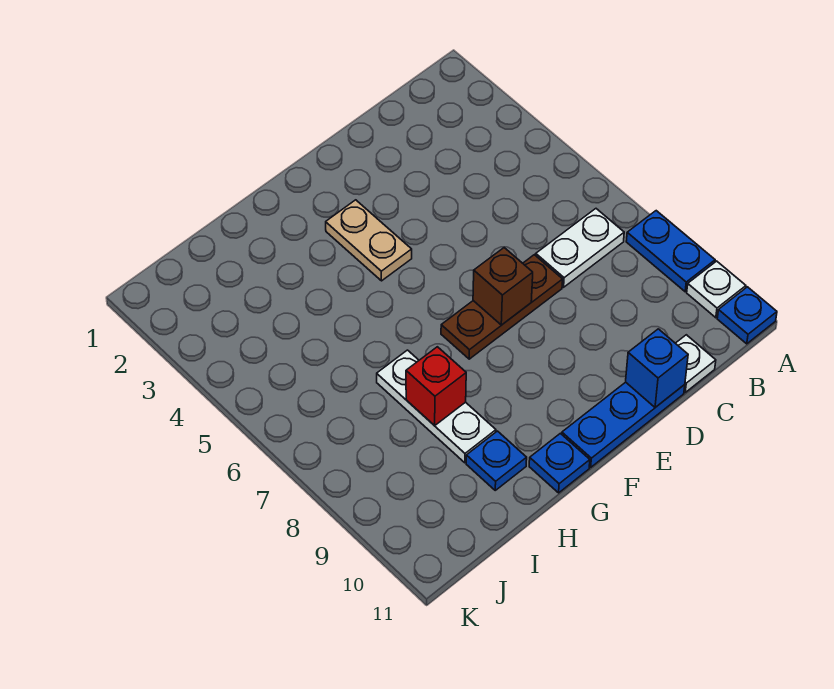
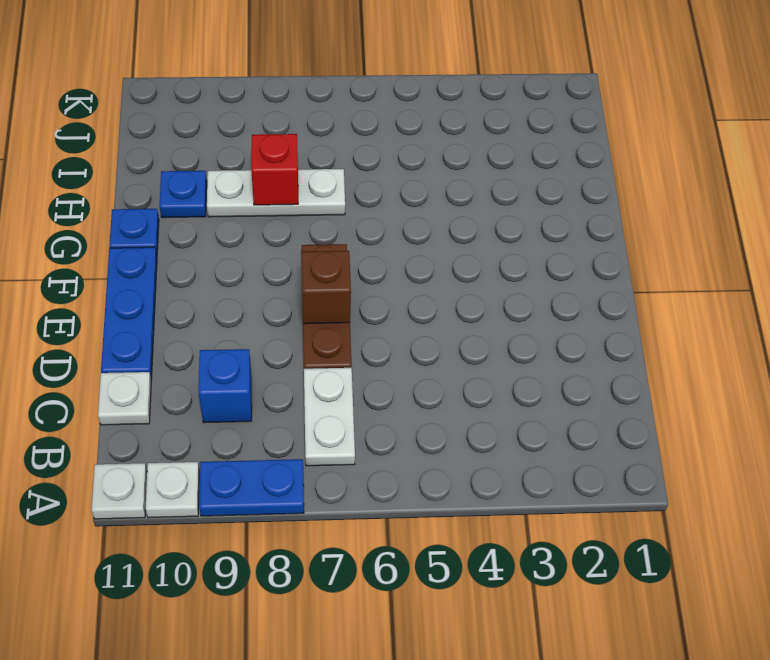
blue plate A11 level 1 -> white plate A11 level 1
blue brick D11 level 2 -> blue brick C9 level 1
tan plate F3:F4 level 1 -> none

